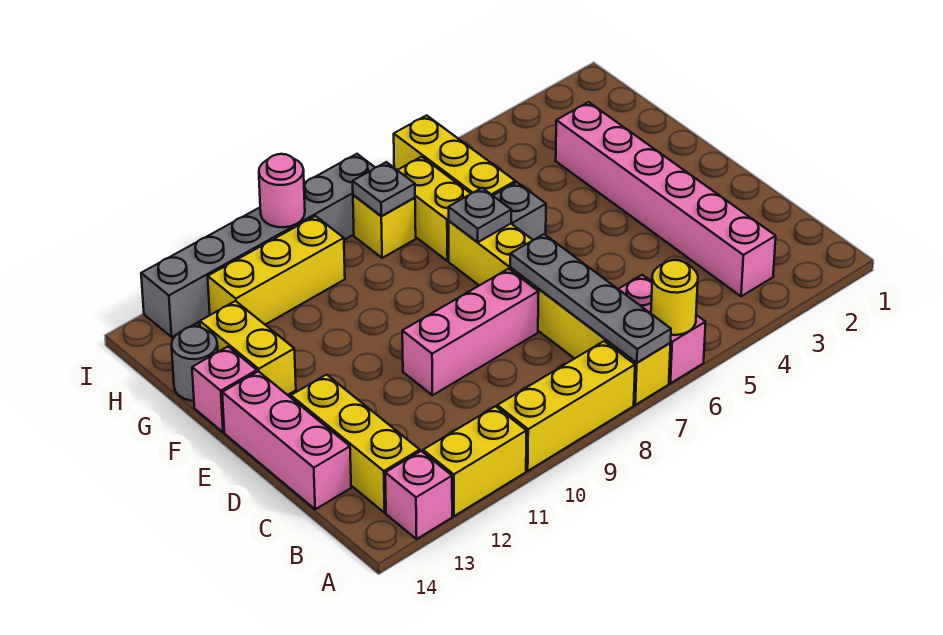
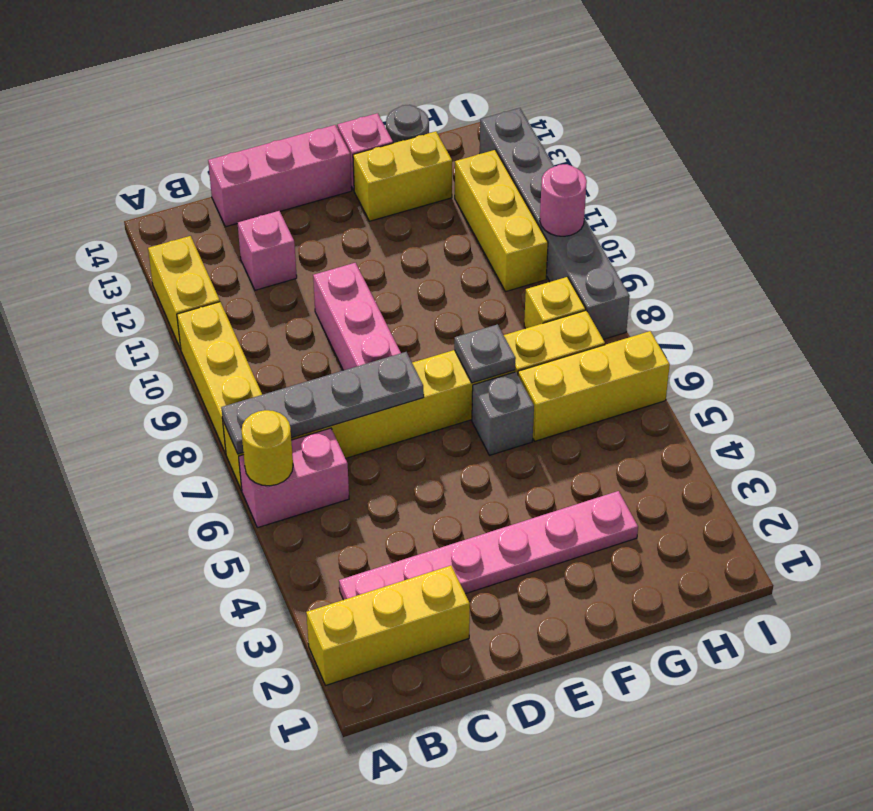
pink brick A13 level 1 -> pink brick C12 level 1
pink brick B3:G3 level 1 -> pink plate B3:G3 level 1
yellow brick B13:D13 level 1 -> yellow brick A2:C2 level 1
grey plate H8 level 2 -> none

